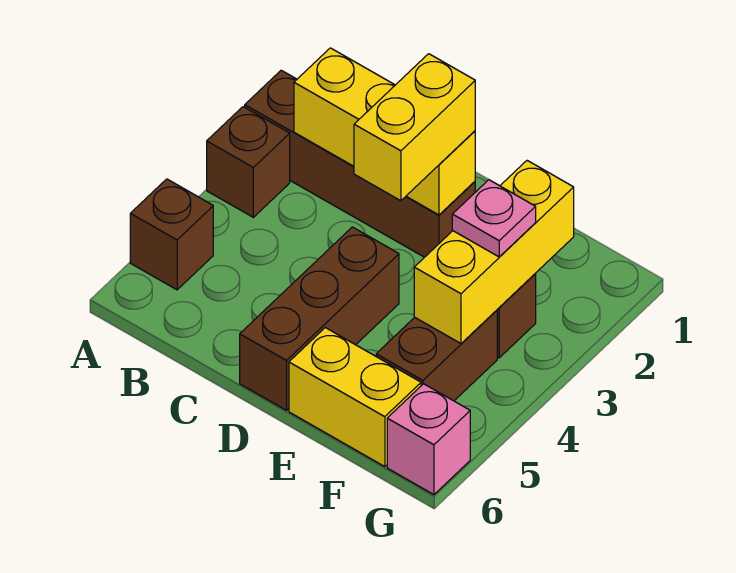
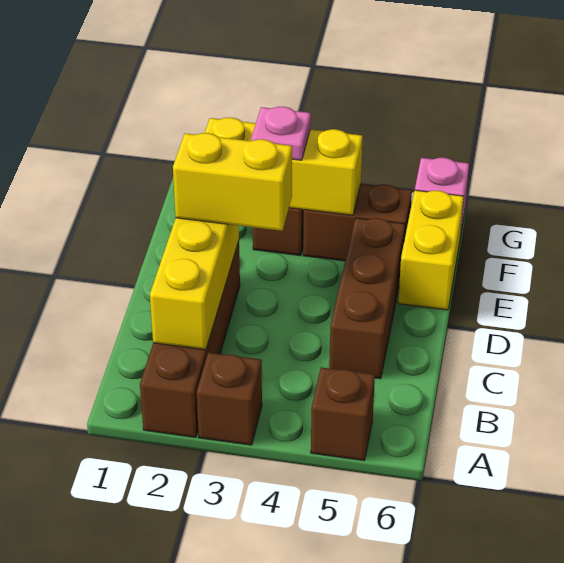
brown brick D4:D6 level 1 -> brown brick C5:E5 level 1

